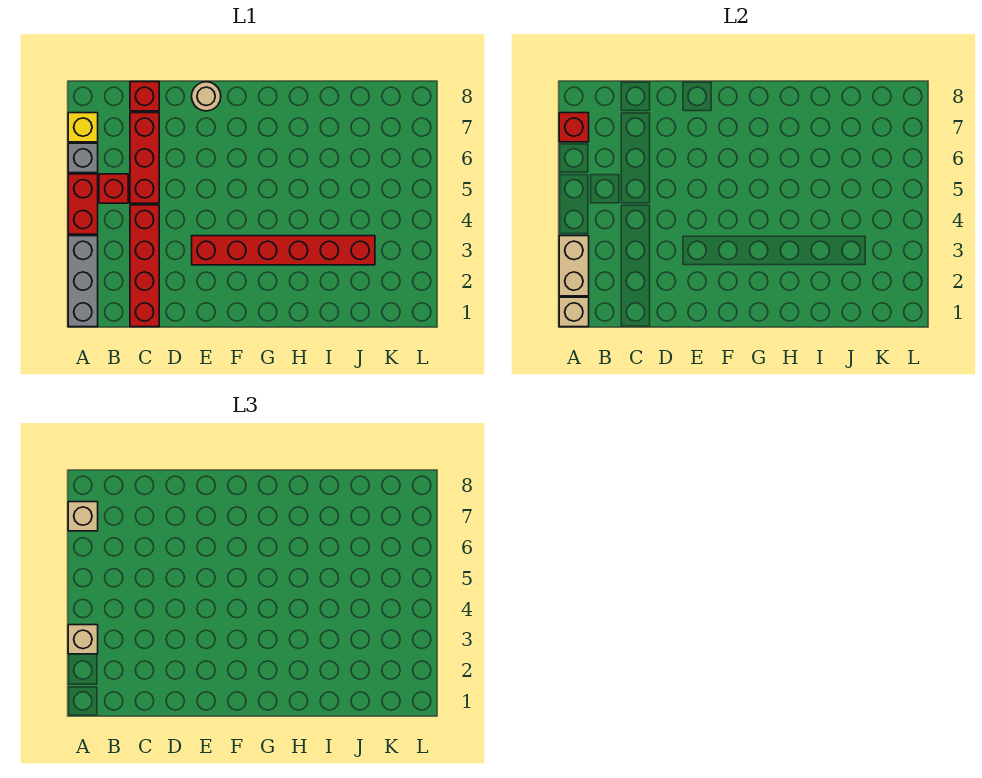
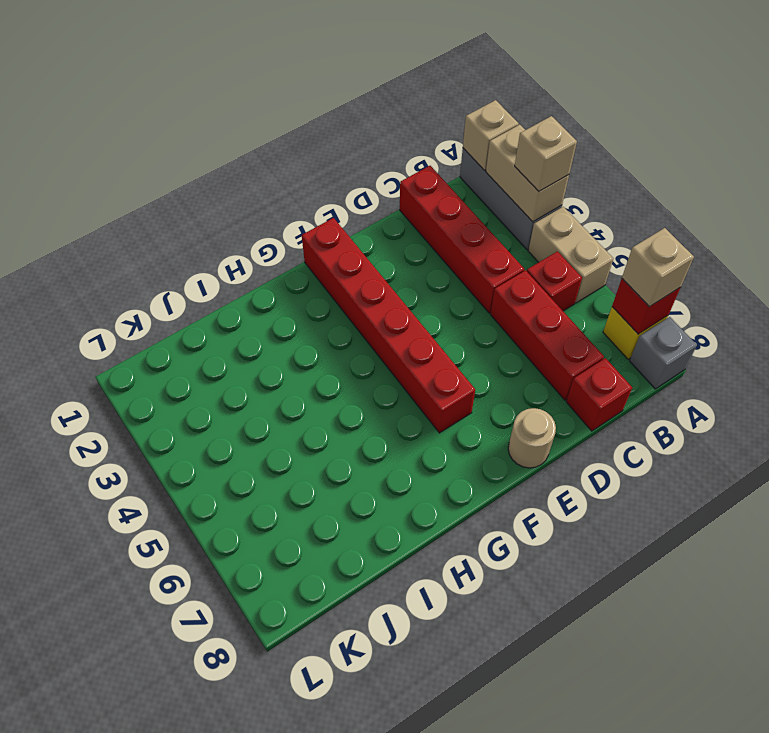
red brick A4:A5 level 1 -> tan brick A4:A5 level 1
grey brick A6 level 1 -> grey brick A8 level 1
red brick E3:J3 level 1 -> red brick F1:F6 level 1

